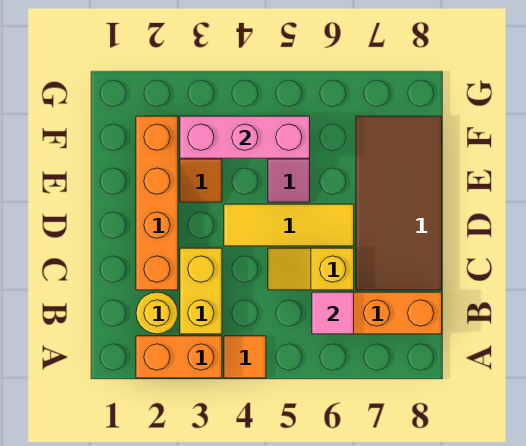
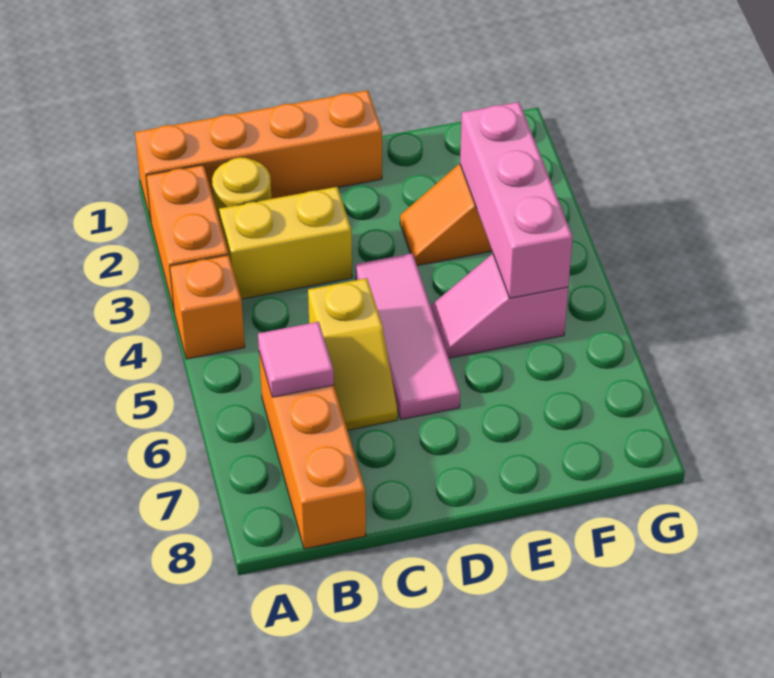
orange tile A4 level 1 -> orange brick A4 level 1
orange brick C2:F2 level 1 -> orange brick A1:D1 level 1
yellow slope C5:C6 level 1 top 6 -> yellow slope C5:C6 level 1 top 5
brown tile C7:F8 level 1 -> none
yellow tile D4:D6 level 1 -> pink tile D4:D6 level 1

